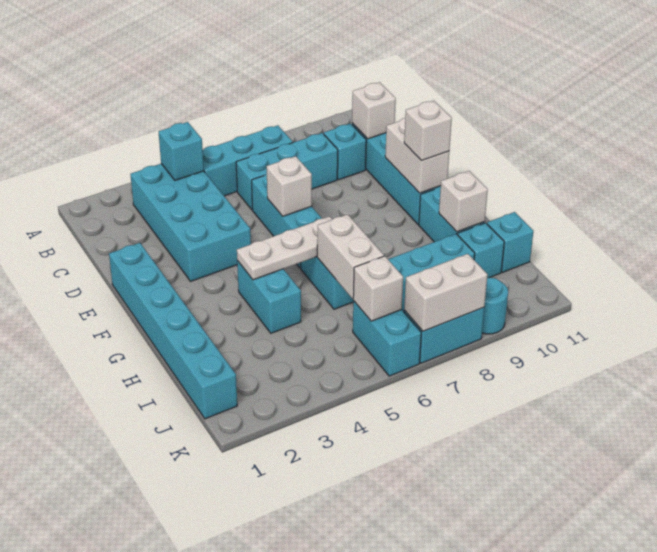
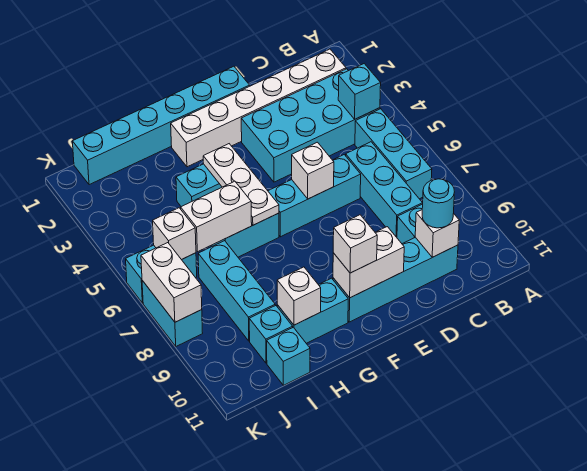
none -> white brick B2:G2 level 1
cyan round brick K9 level 1 -> cyan round brick C10 level 3

